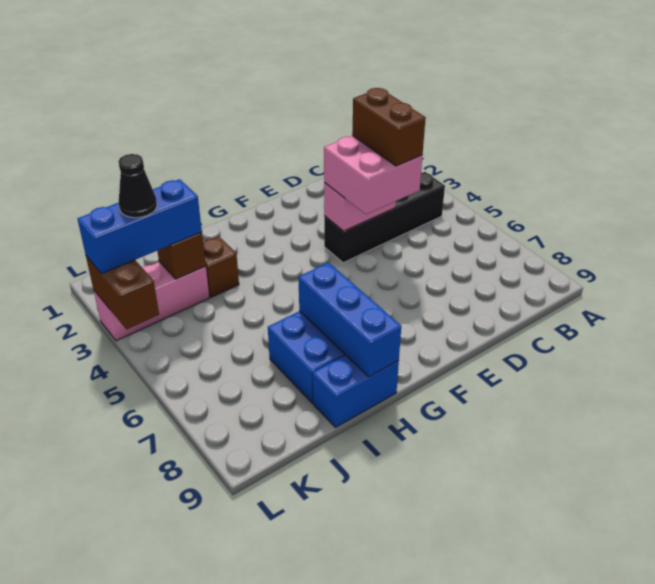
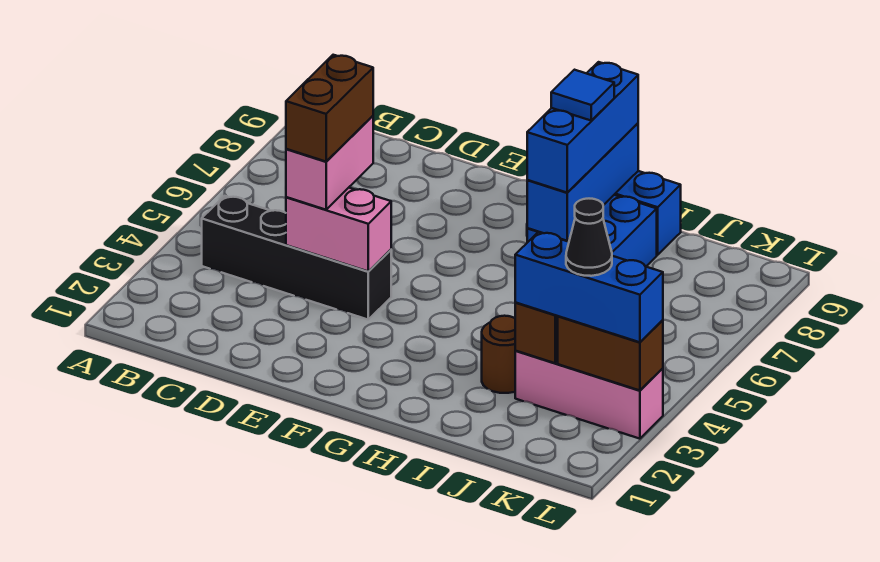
pink brick D4:E5 level 3 -> pink brick D4:D5 level 3
none -> blue brick H7:H9 level 3
none -> blue tile H8 level 4
brown brick I3 level 1 -> brown round brick I3 level 1
brown brick L3:L4 level 2 -> brown brick K3:L3 level 2

